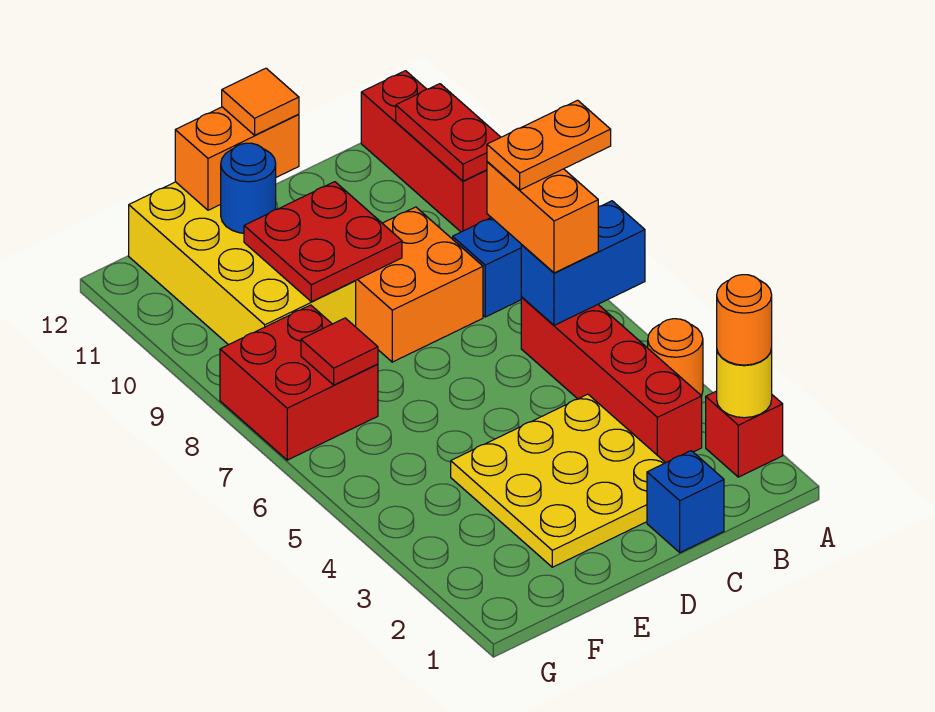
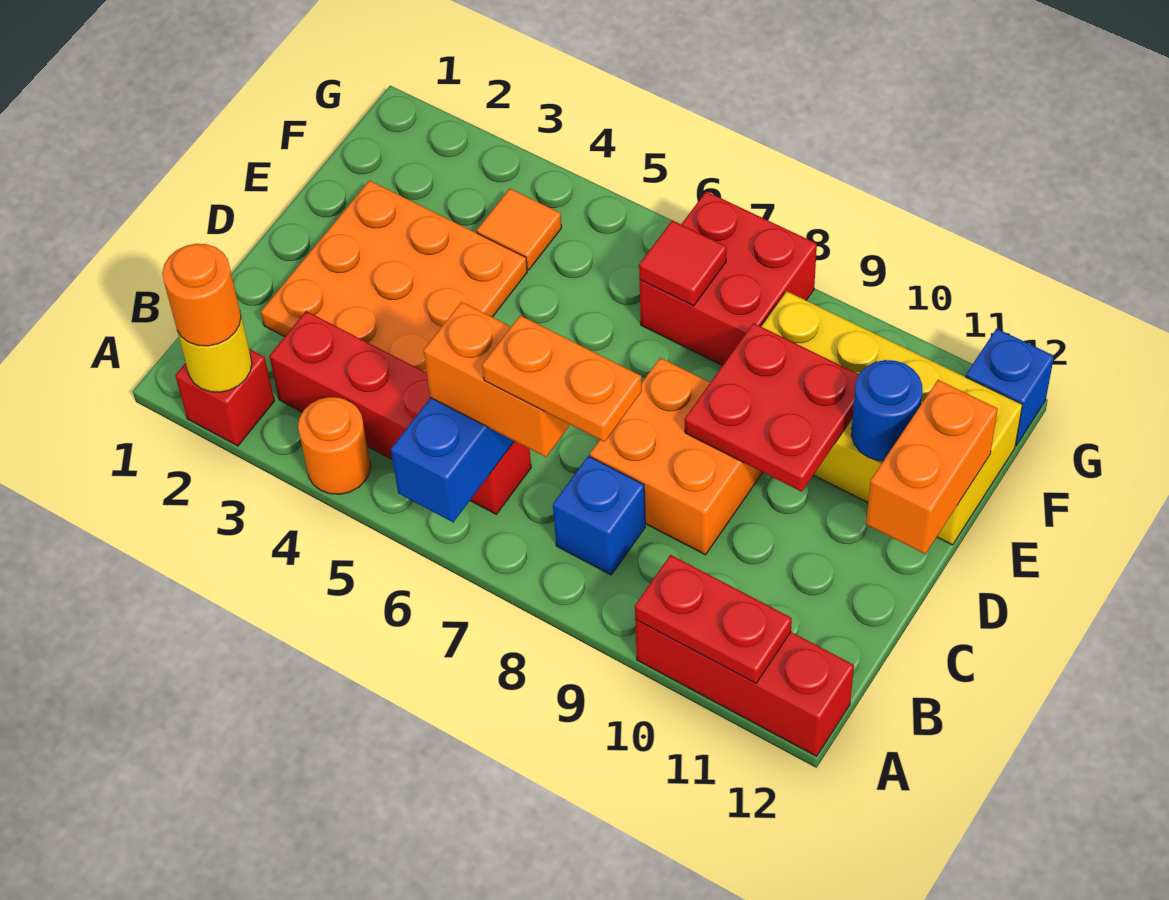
orange plate A7:B7 level 4 -> orange plate B7:B8 level 4
blue brick C1 level 1 -> blue brick G12 level 1
yellow plate C2:E4 level 1 -> orange plate C2:E4 level 1
orange tile D12 level 3 -> orange tile F4 level 1

